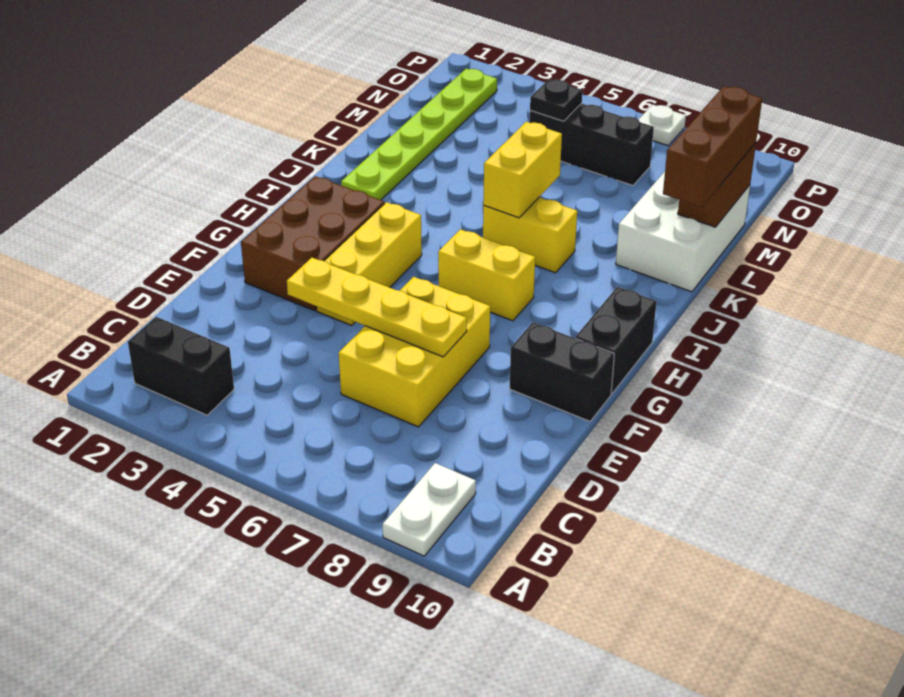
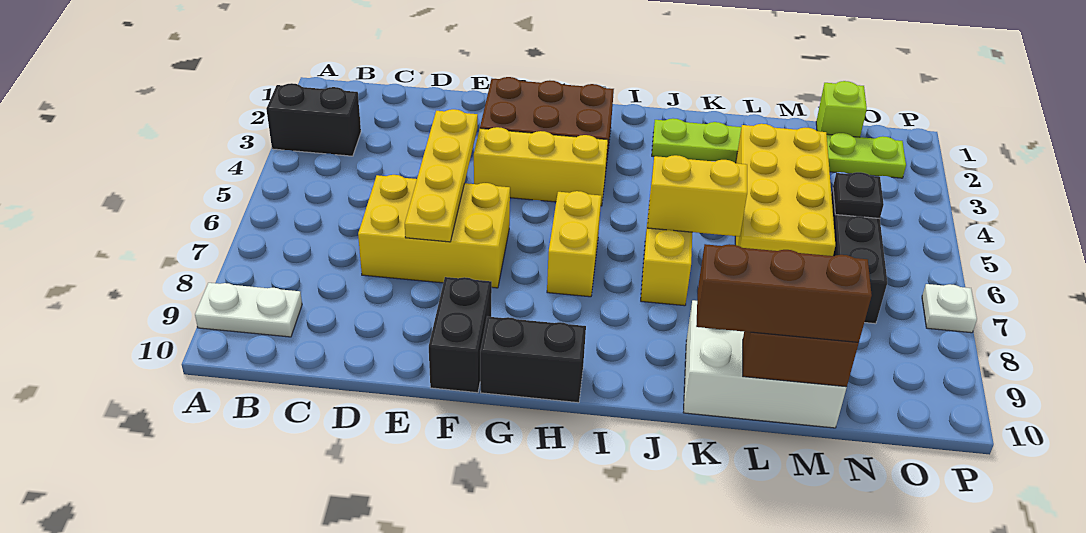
black brick B2:B3 level 1 -> black brick A3:B3 level 1
none -> yellow brick L3:M6 level 1
none -> lime brick N1 level 1

